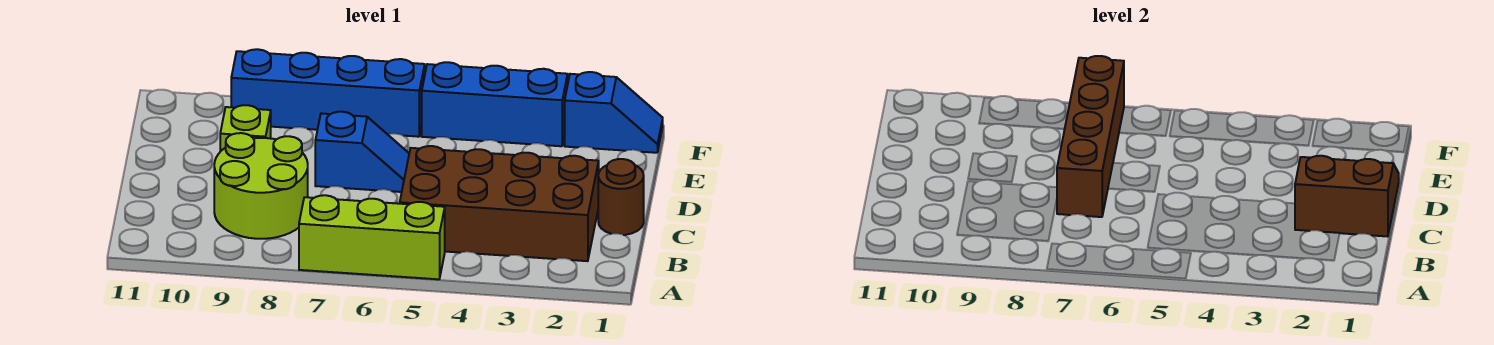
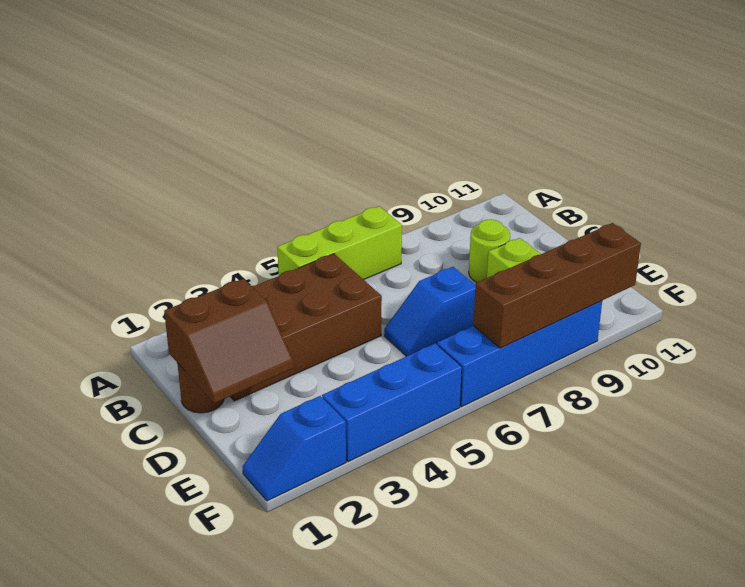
lime round brick B8:C9 level 1 -> lime round brick C9 level 1
brown brick C7:F7 level 2 -> brown brick F7:F10 level 2

